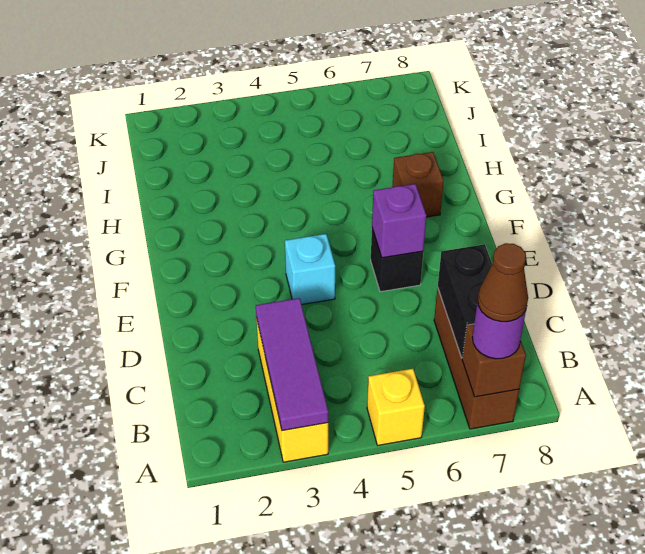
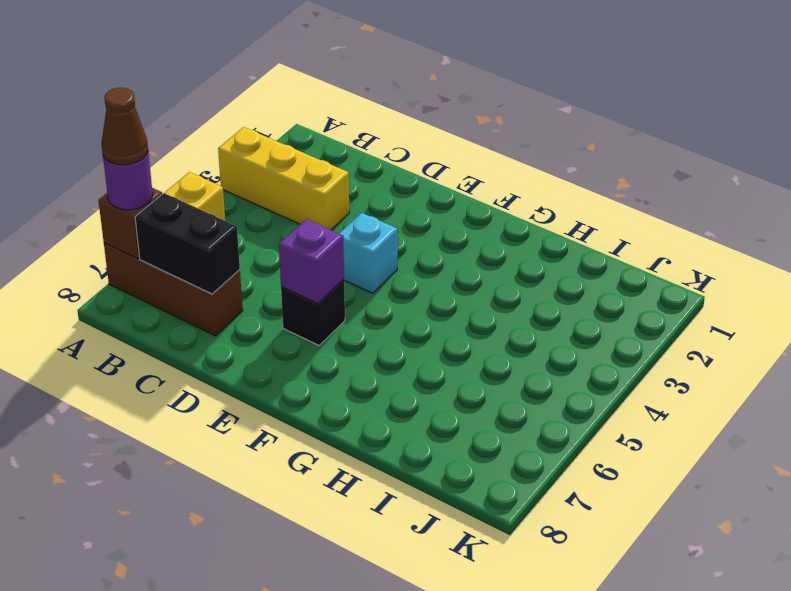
purple tile A3:C3 level 2 -> none
brown brick G7 level 1 -> none

